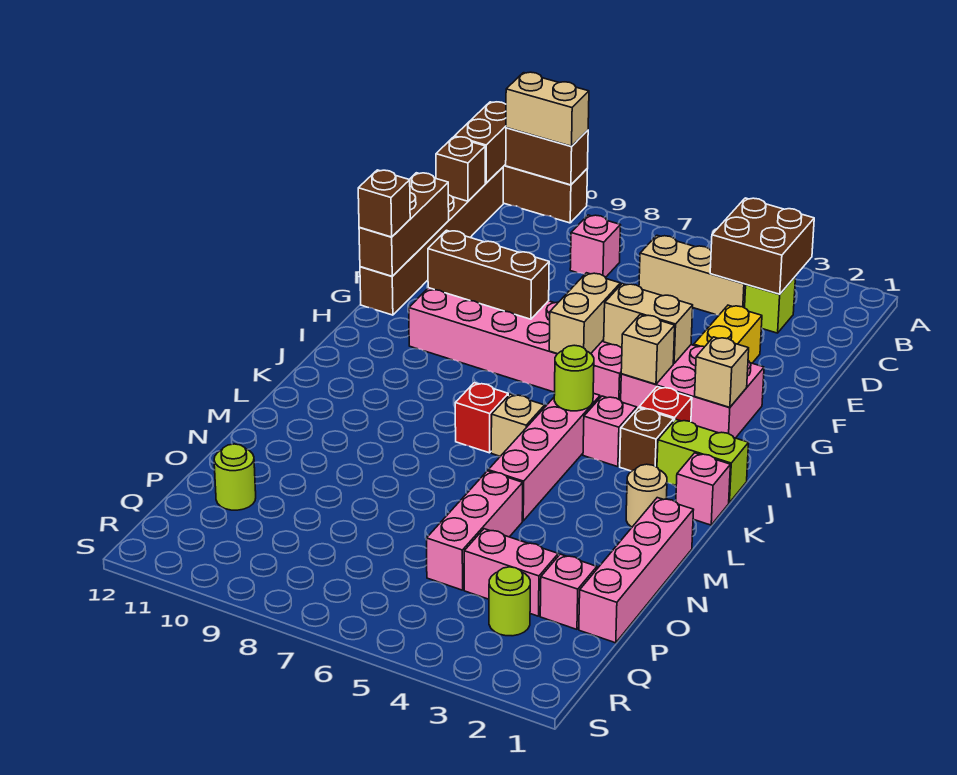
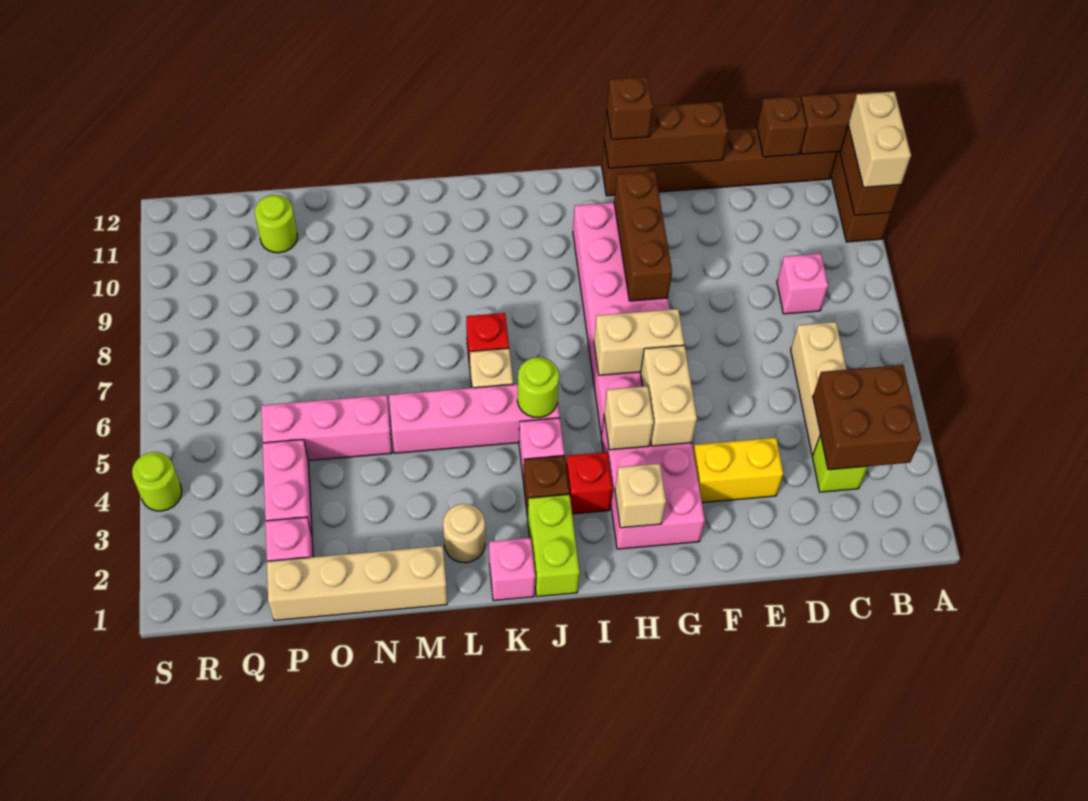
pink brick M1:P1 level 1 -> tan brick M1:P1 level 1
lime round brick Q3 level 1 -> lime round brick S4 level 1

